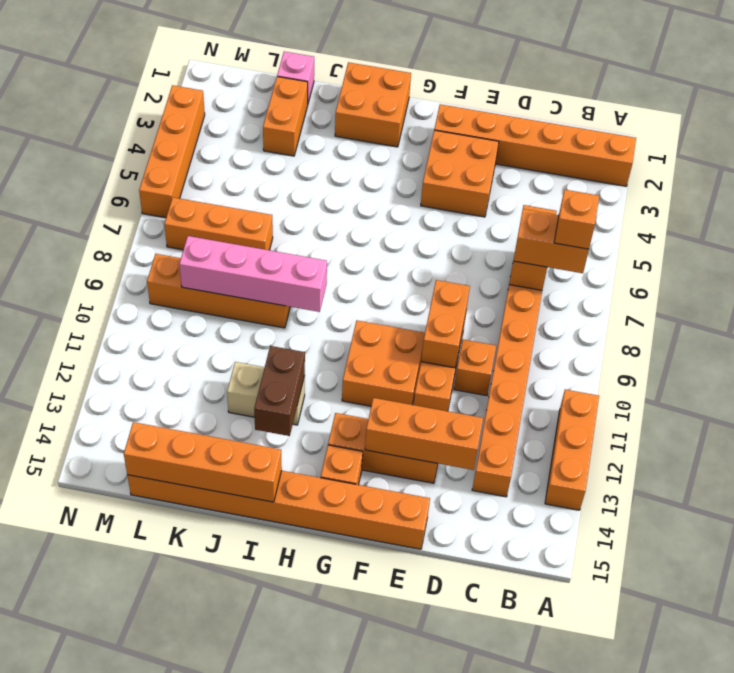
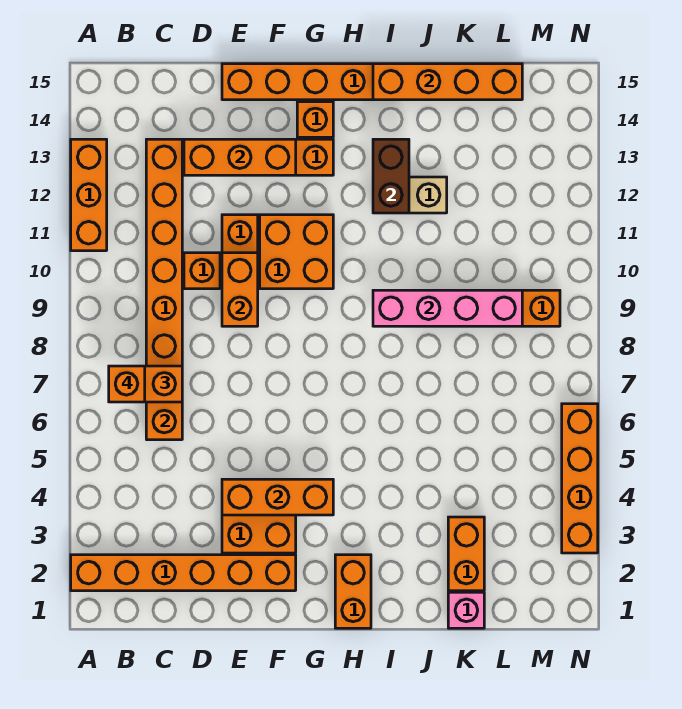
orange brick H1:I2 level 1 -> orange brick H1:H2 level 1
orange brick K7:M7 level 1 -> orange brick E4:G4 level 2

